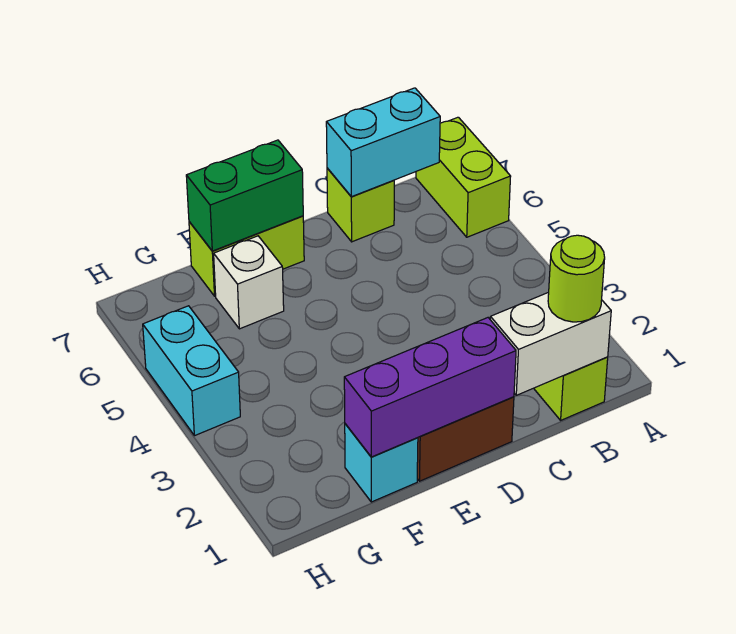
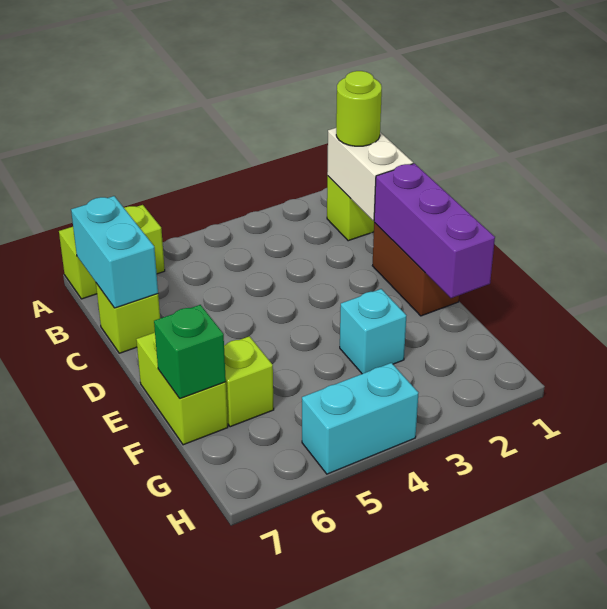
green brick E7:F7 level 2 -> green brick F7 level 2
cyan brick F1 level 1 -> cyan brick F3 level 1
white brick F6 level 1 -> lime brick F6 level 1

